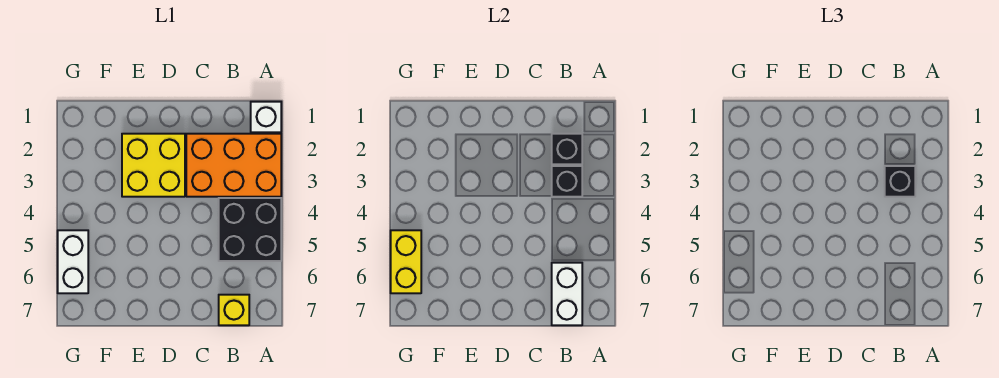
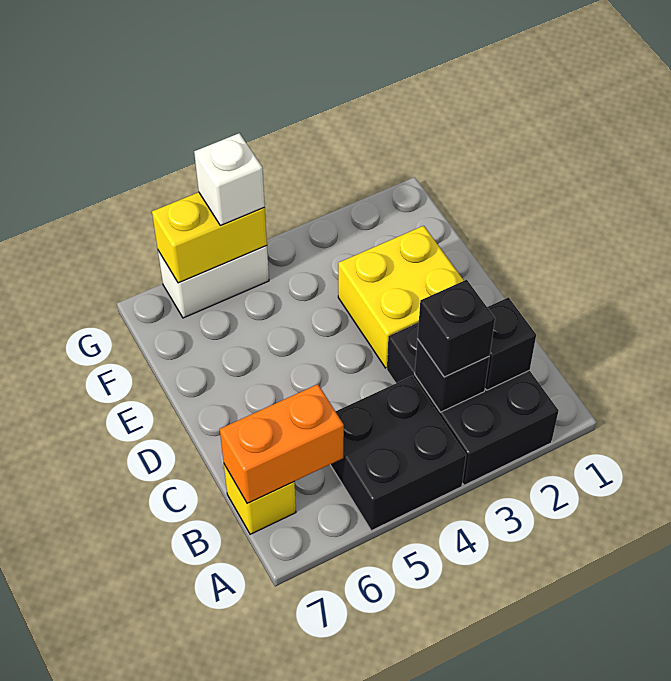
white brick A1 level 1 -> white brick G5 level 3
orange brick A2:C3 level 1 -> black brick A2:C3 level 1
white brick B6:B7 level 2 -> orange brick B6:B7 level 2

